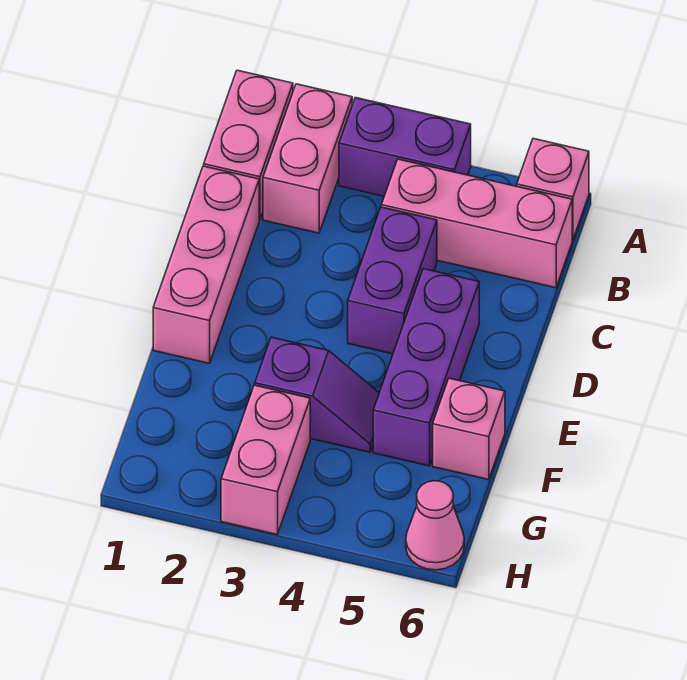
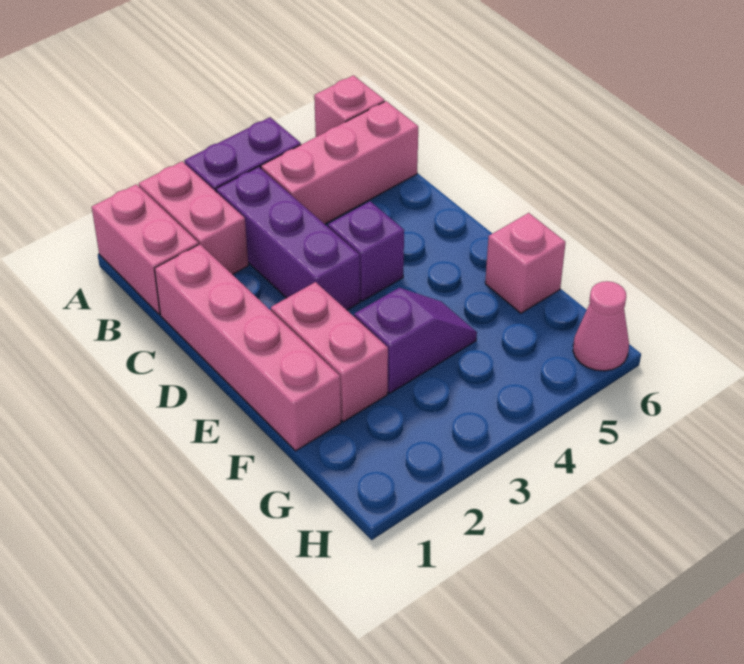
pink brick C1:E1 level 1 -> pink brick C1:F1 level 1
purple brick C4:D4 level 1 -> purple brick D4 level 1
purple brick D5:F5 level 1 -> purple brick B3:D3 level 1
pink brick G3:H3 level 1 -> pink brick E2:F2 level 1

